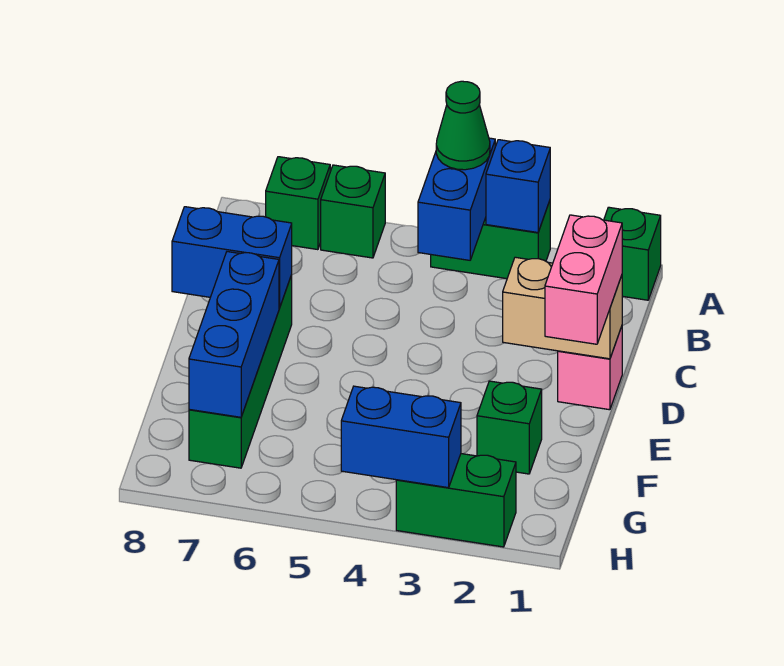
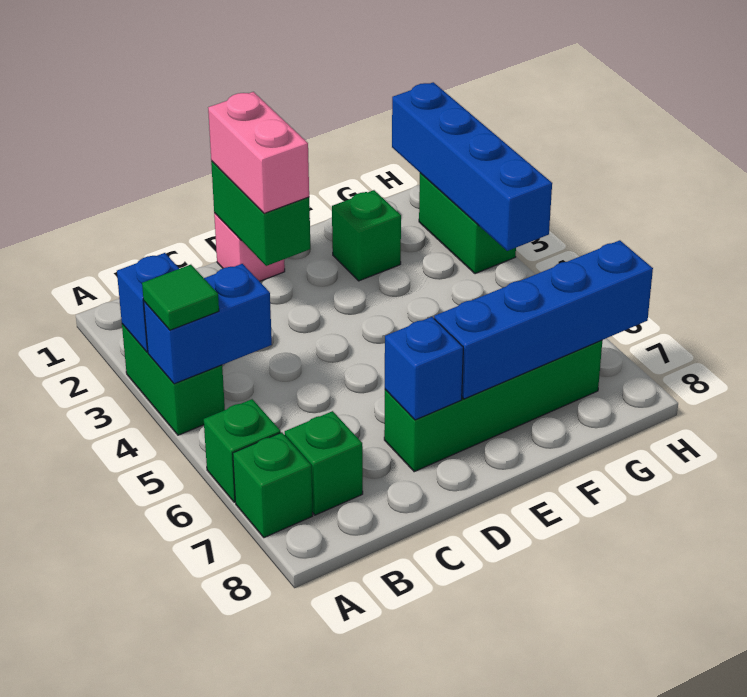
green brick A1 level 1 -> green brick B7 level 1
green cone A4 level 3 -> green tile A4 level 3
tan brick D1:D2 level 2 -> green brick D1:D2 level 2
pink brick D1:E1 level 3 -> pink brick D1:D2 level 3
blue brick D7:D8 level 2 -> blue brick D7 level 2
blue brick E7:G7 level 2 -> blue brick E7:H7 level 2
blue brick H3:H4 level 2 -> blue brick H1:H4 level 2

